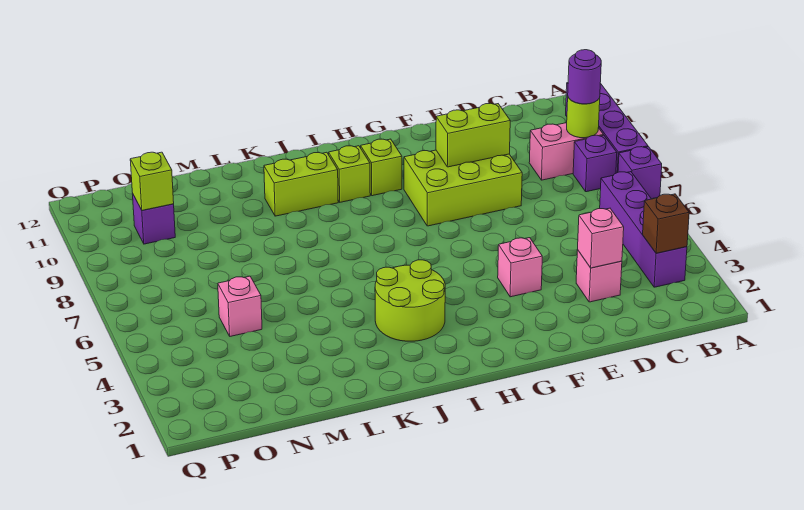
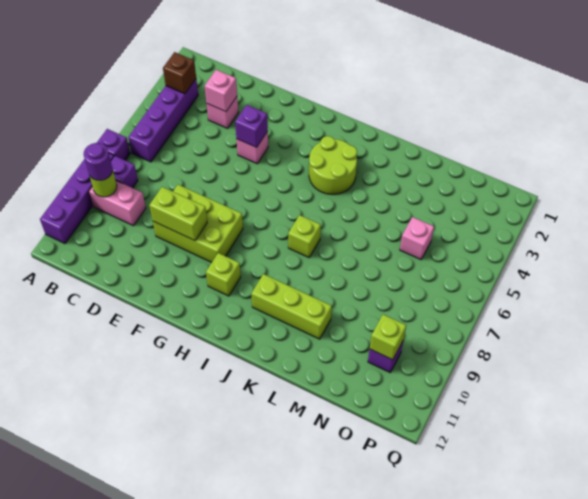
none -> purple brick F4 level 2
lime brick I10 level 1 -> lime brick J7 level 1
lime brick J10:K10 level 1 -> lime brick J10:L10 level 1

